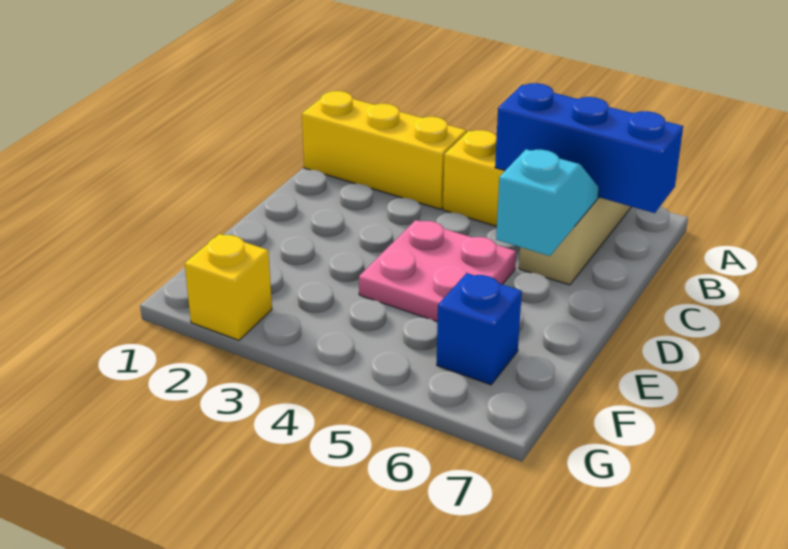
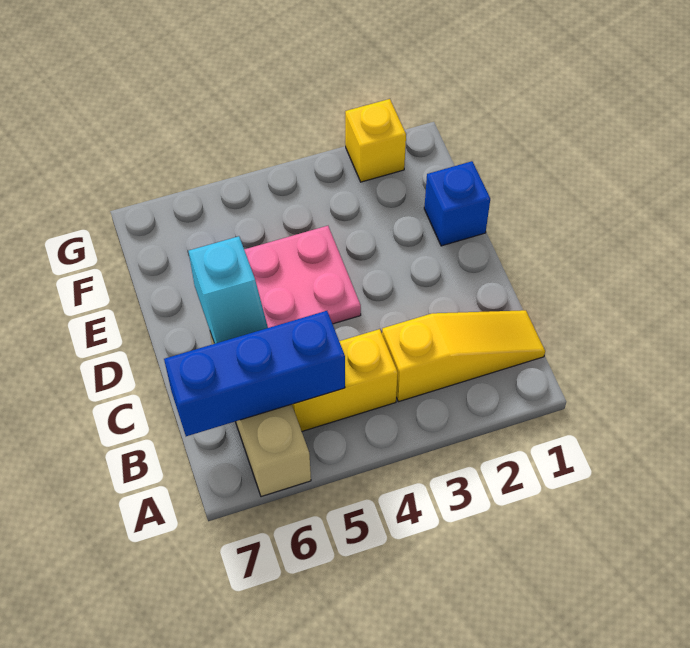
yellow brick B1:B3 level 1 -> yellow slope B1:B3 level 1 top 3
blue brick F6 level 1 -> blue brick E1 level 1

